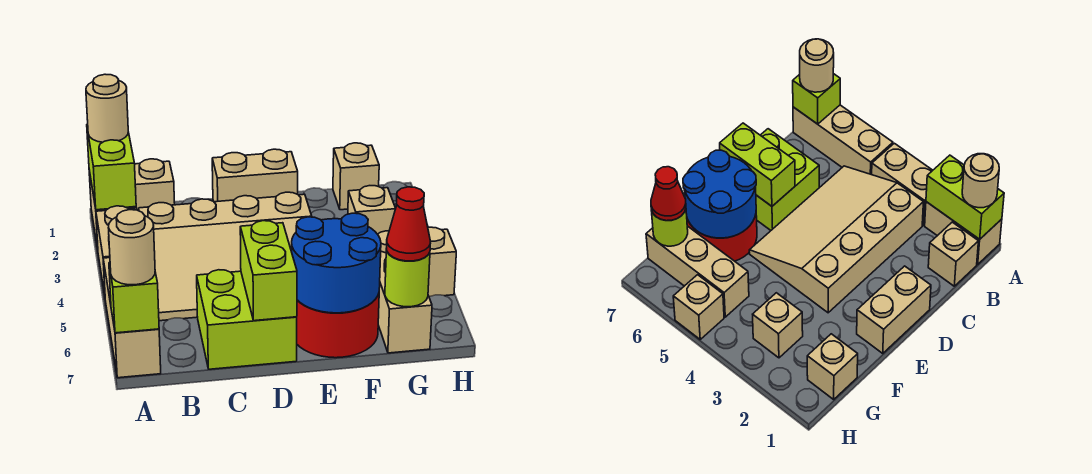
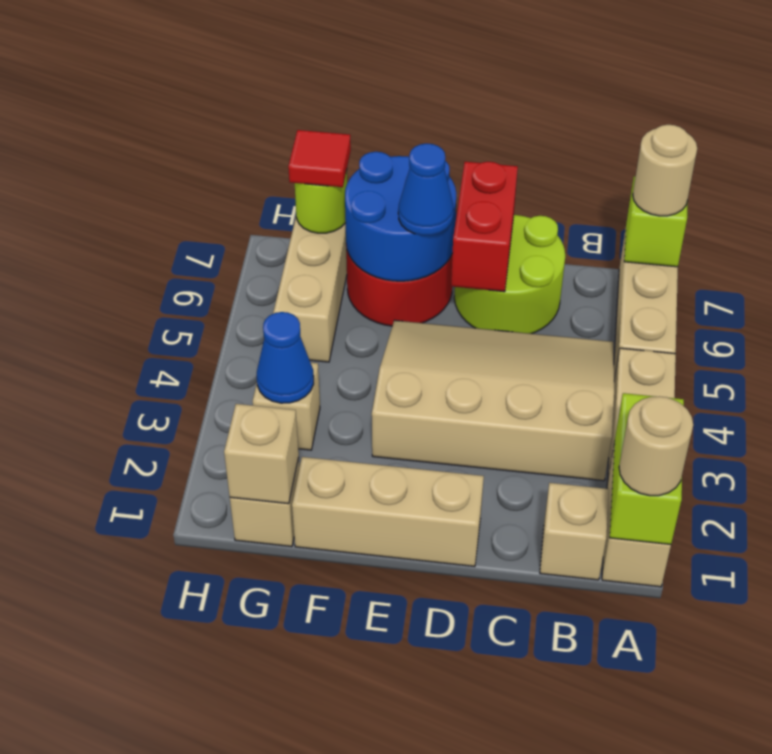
lime brick C6:D7 level 1 -> lime round brick C6:D7 level 1
tan brick D1:E1 level 1 -> tan brick D1:F1 level 1
lime brick D6:D7 level 2 -> red brick D6:D7 level 2
none -> blue cone E6 level 3
none -> blue cone G3 level 2
red cone G7 level 3 -> red tile G7 level 3
tan brick H5 level 1 -> tan brick G1 level 2

